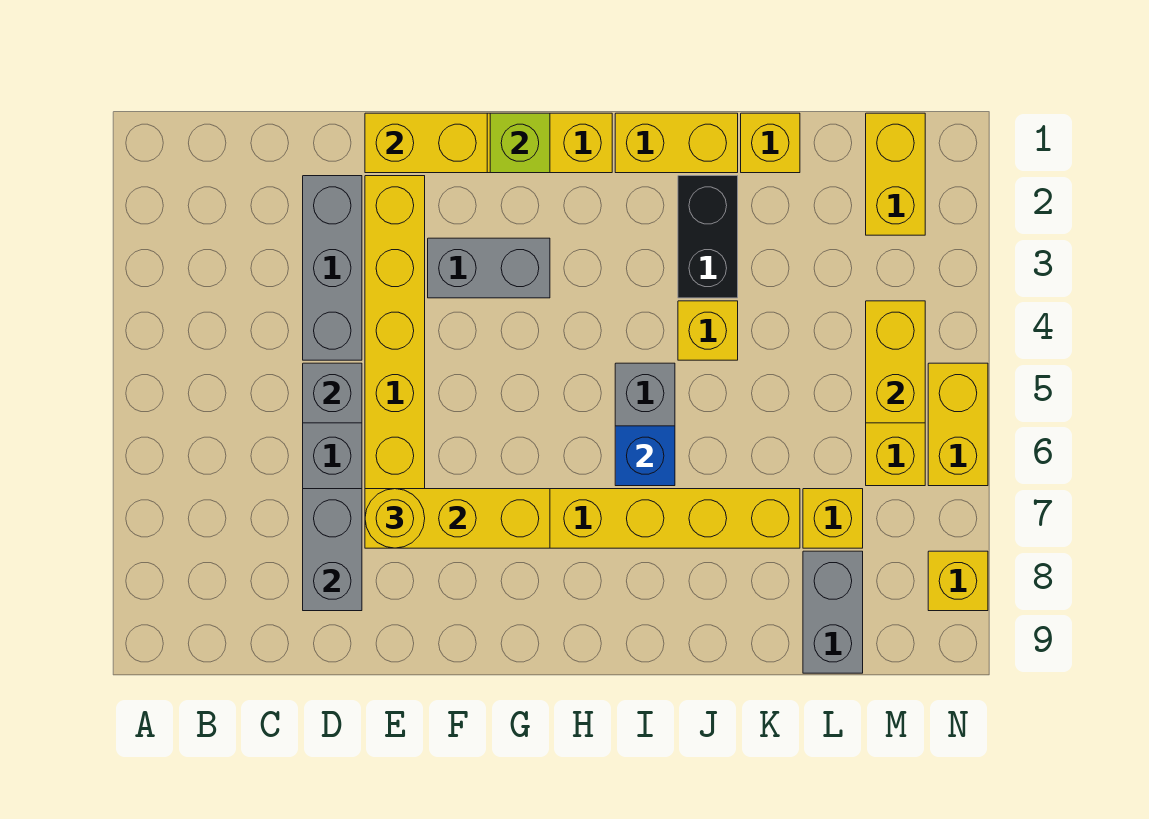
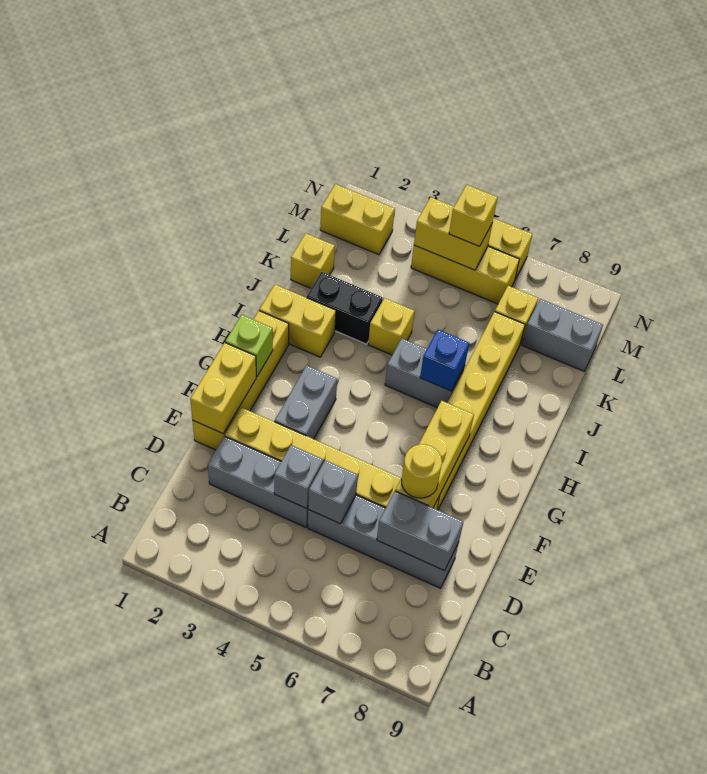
none -> grey brick D4 level 2
yellow brick I1:J1 level 1 -> yellow brick I1:I2 level 1
yellow brick N8 level 1 -> yellow brick M5 level 3

